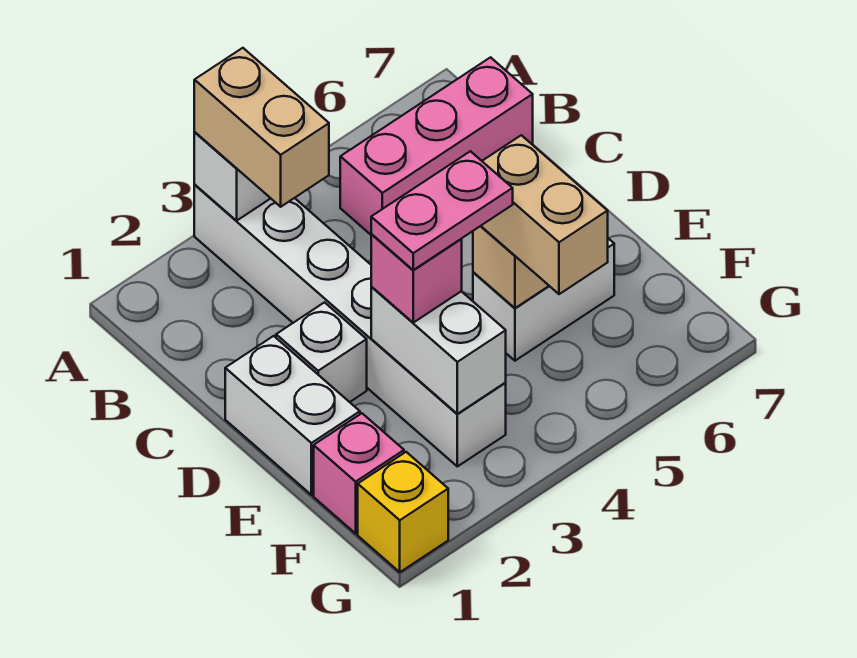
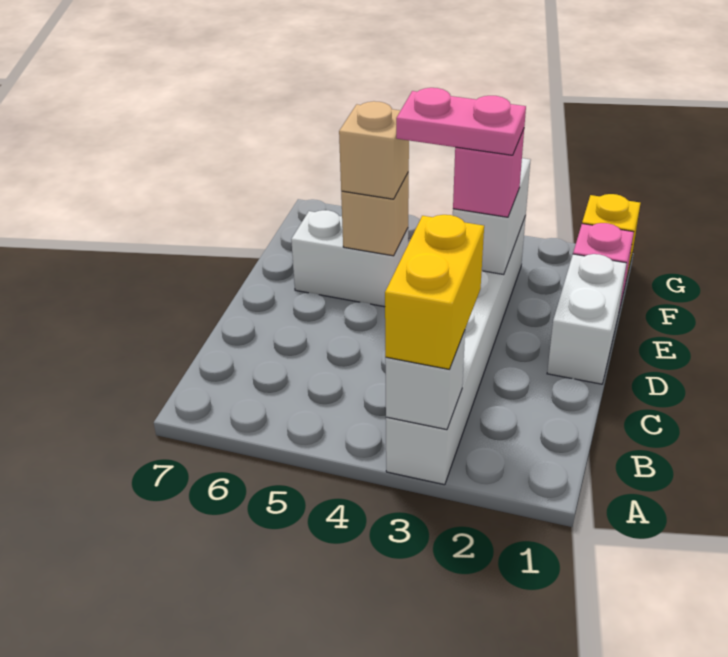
tan brick A3:B3 level 3 -> yellow brick A3:B3 level 3
pink brick B5:B7 level 1 -> none
white brick D2 level 1 -> none
tan brick E5:F5 level 3 -> tan brick E5 level 3

